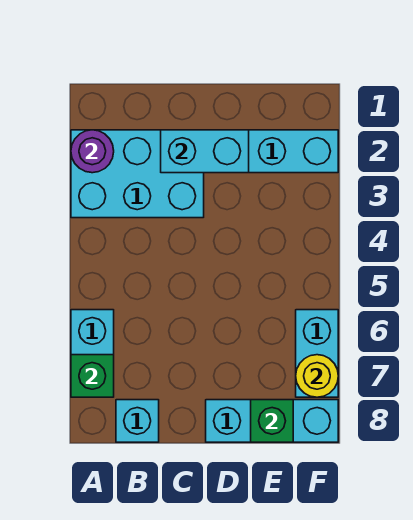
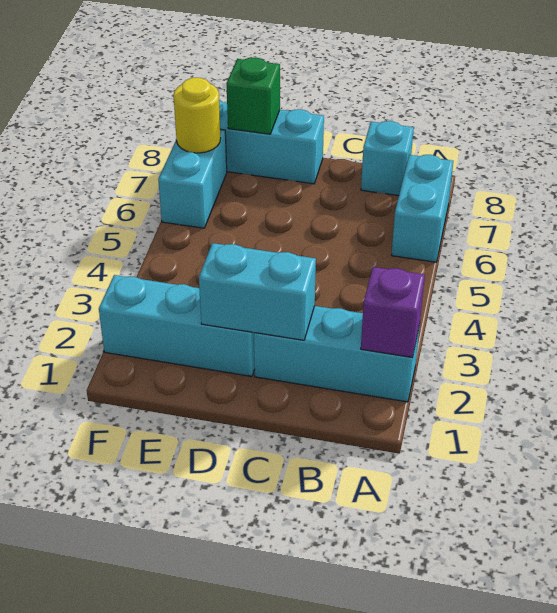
cyan brick A2:C3 level 1 -> cyan brick A2:C2 level 1
purple round brick A2 level 2 -> purple brick A2 level 2
green brick A7 level 2 -> none

